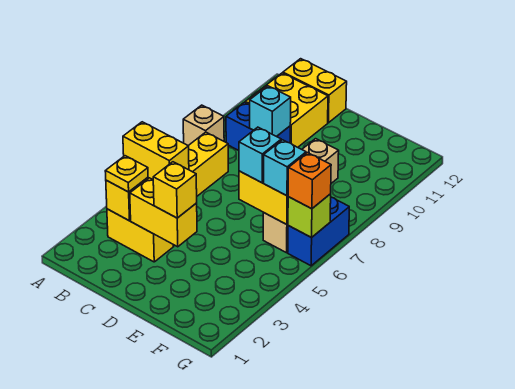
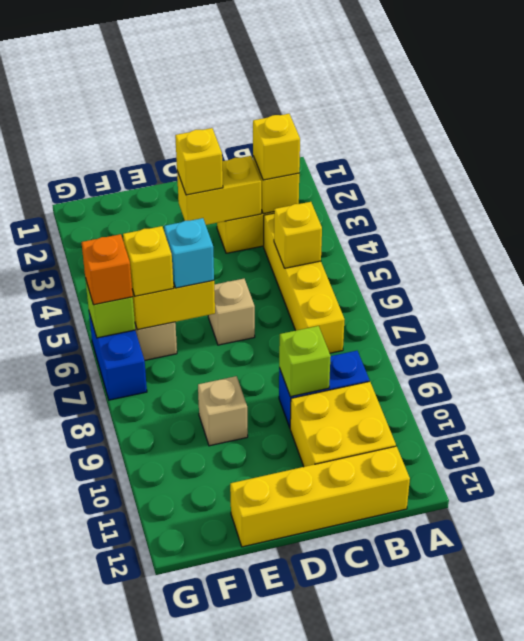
yellow brick A5:B5 level 2 -> yellow brick B5 level 2
tan brick A8 level 1 -> tan brick D6 level 1
yellow plate B3 level 3 -> yellow brick B3 level 3
yellow brick B12:C12 level 1 -> yellow brick B12:E12 level 1
cyan brick C9 level 2 -> lime brick C9 level 2
cyan brick F6 level 3 -> yellow brick F6 level 3

